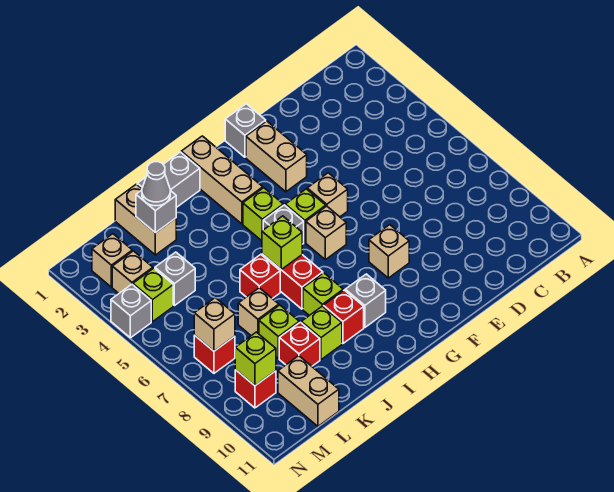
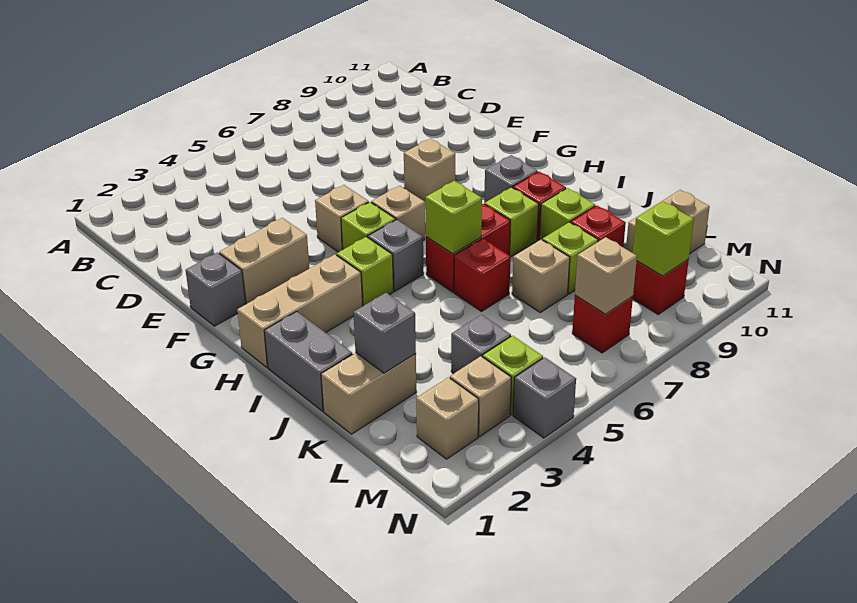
grey cone K2 level 3 -> none

